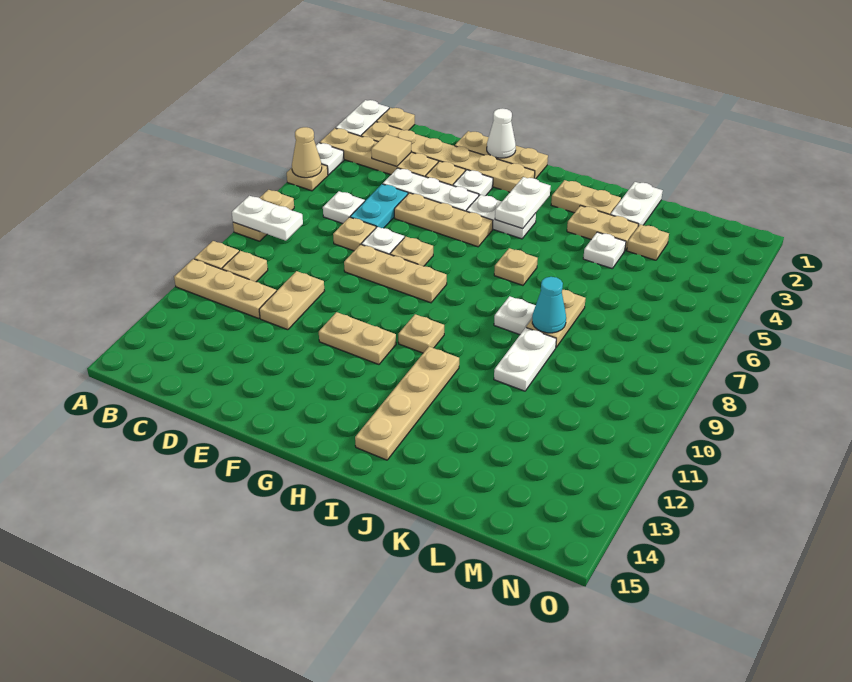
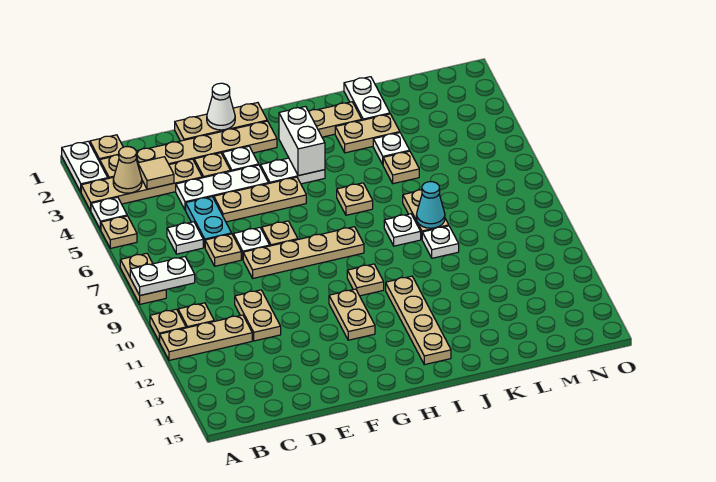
tan cone A5 level 2 -> tan cone B3 level 2
tan plate E8:G8 level 1 -> tan plate E8:H8 level 1
tan plate F11:G11 level 1 -> tan plate G11:G12 level 1
white plate H3:H4 level 2 -> white brick H3:H4 level 2
white plate K9:K10 level 1 -> white plate K9 level 1
tan plate L3 level 1 -> tan plate K5 level 1

